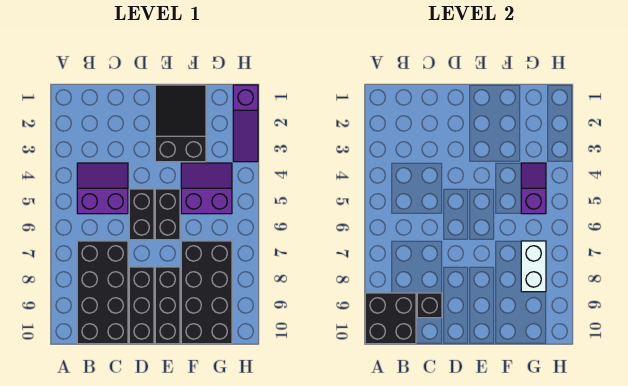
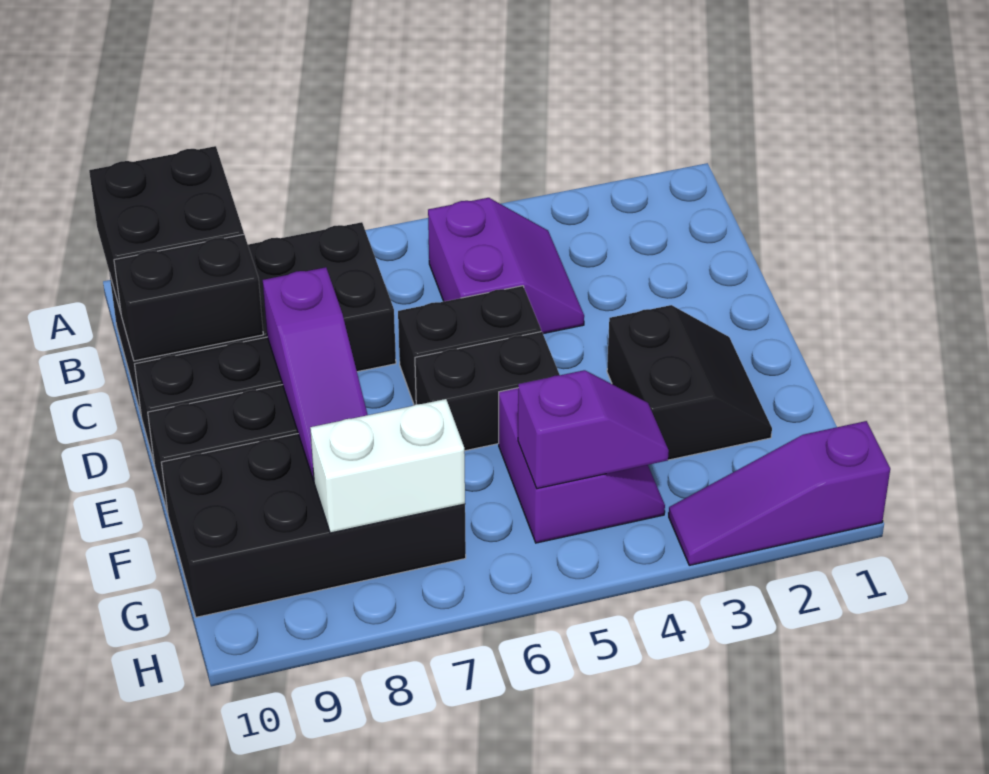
black brick C9 level 2 -> black brick C9:C10 level 2
none -> purple slope D8:F8 level 2 top D
black slope E1:F3 level 1 top 3 -> black slope E2:F3 level 1 top 3

